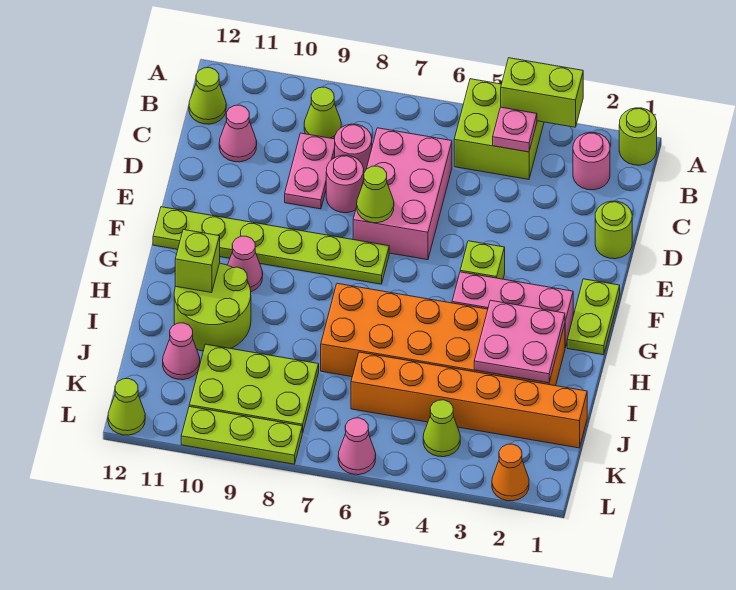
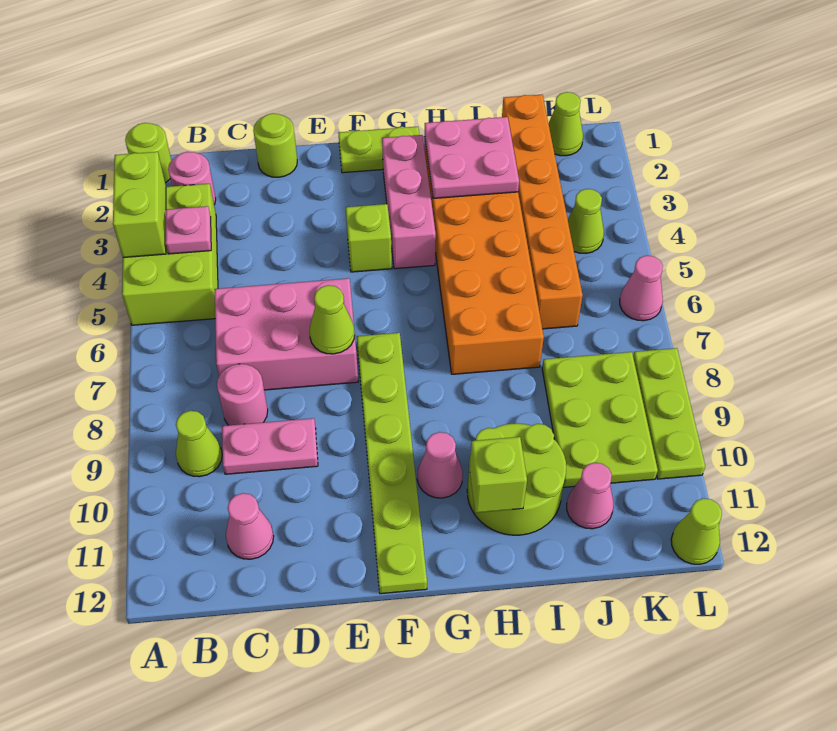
lime brick A4:B5 level 1 -> lime brick A3:B5 level 1
lime cone B12 level 1 -> lime cone K1 level 1
pink round brick D8 level 1 -> none
orange cone L2 level 1 -> none

